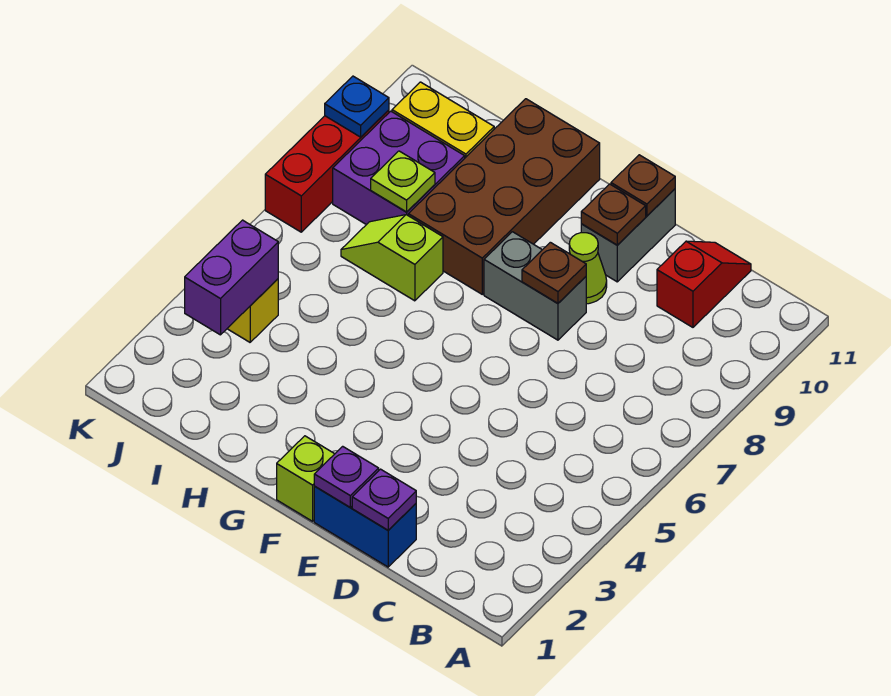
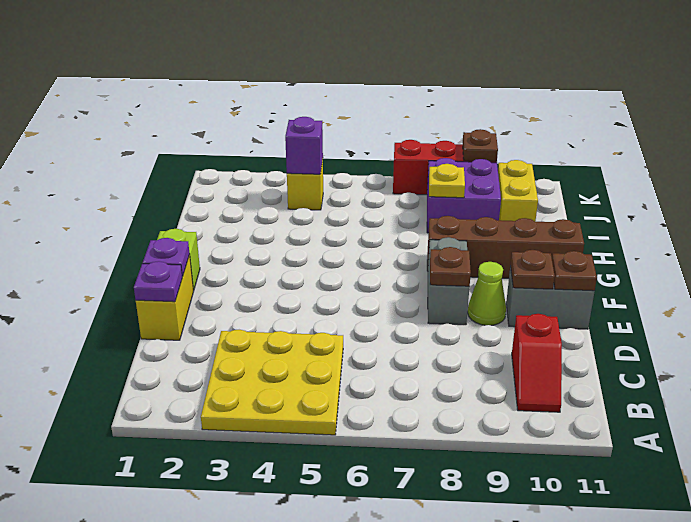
none -> yellow plate A3:C5 level 1
red slope C10:C11 level 1 top 10 -> red slope B10:C10 level 1 top C
blue brick D1:E1 level 1 -> yellow brick D1:E1 level 1
brown brick G8:H11 level 1 -> brown brick G8:G11 level 1
lime slope H7:I7 level 1 top H -> none
lime plate I8 level 2 -> yellow plate I8 level 2
purple brick J3:J4 level 2 -> purple brick J4 level 2
blue plate K9 level 2 -> brown plate K9 level 2

